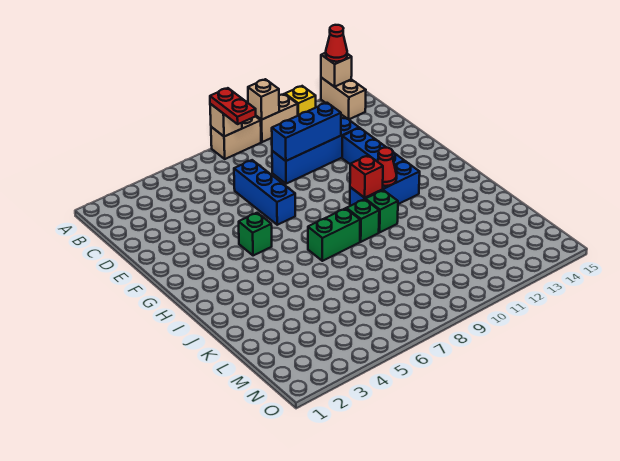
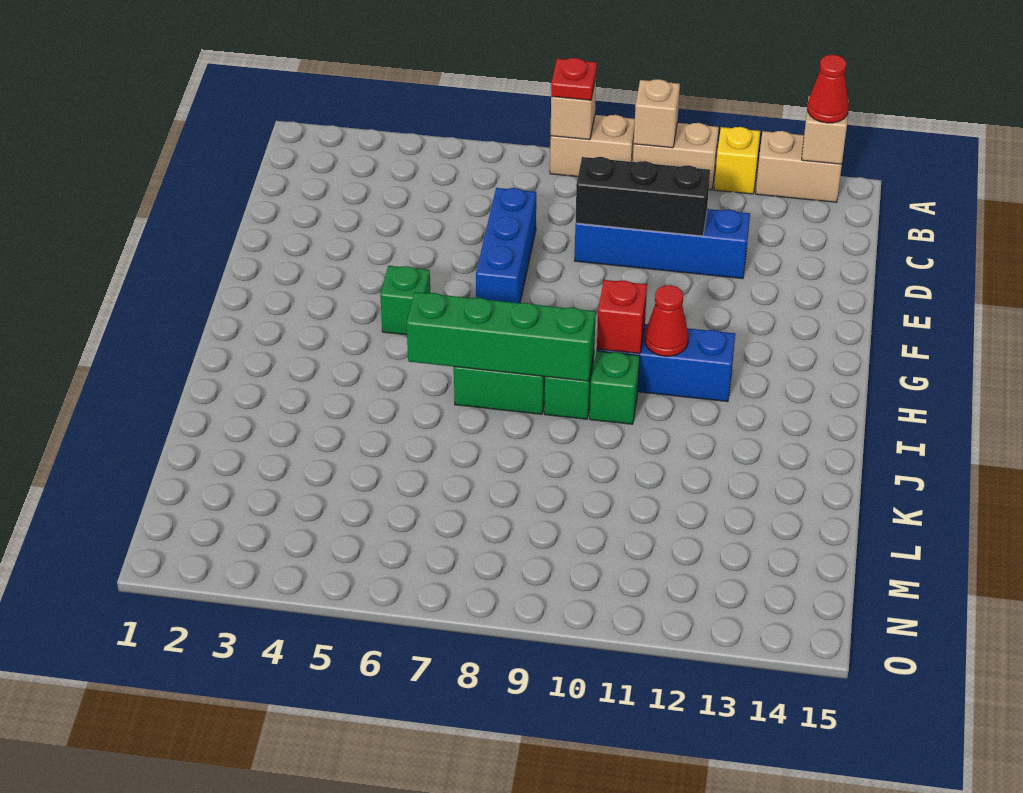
red plate A8:B8 level 3 -> red plate A8 level 3
tan brick A14:B14 level 1 -> tan brick A13:A14 level 1
blue brick D9:D11 level 2 -> black brick D9:D11 level 2
blue brick E12:G12 level 1 -> none
none -> green brick I6:I9 level 2

